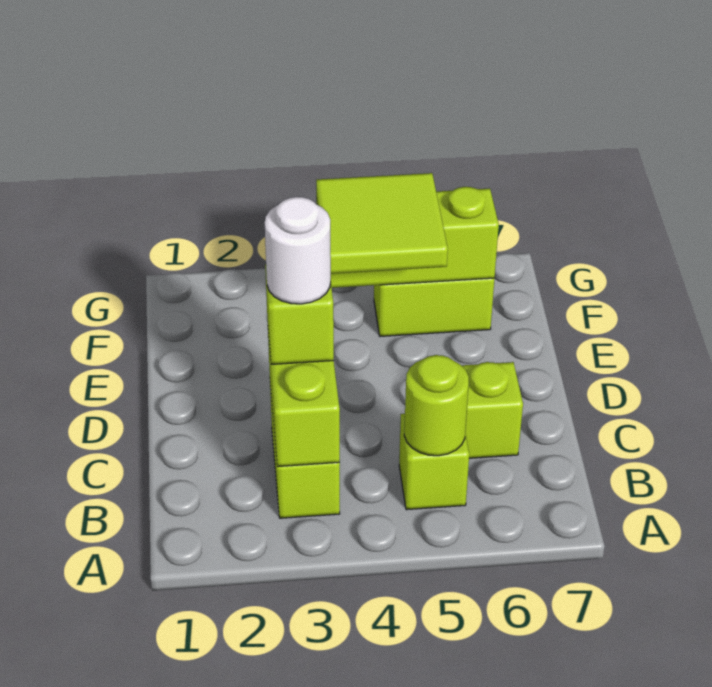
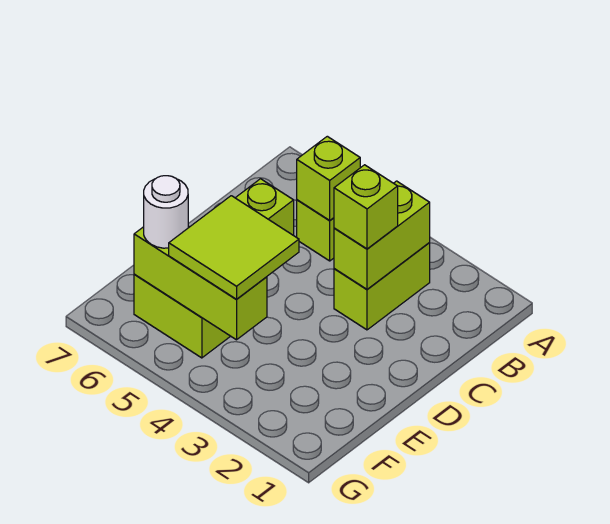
lime round brick B5 level 2 -> lime brick B5 level 2
white round brick C3 level 4 -> white round brick F6 level 3

